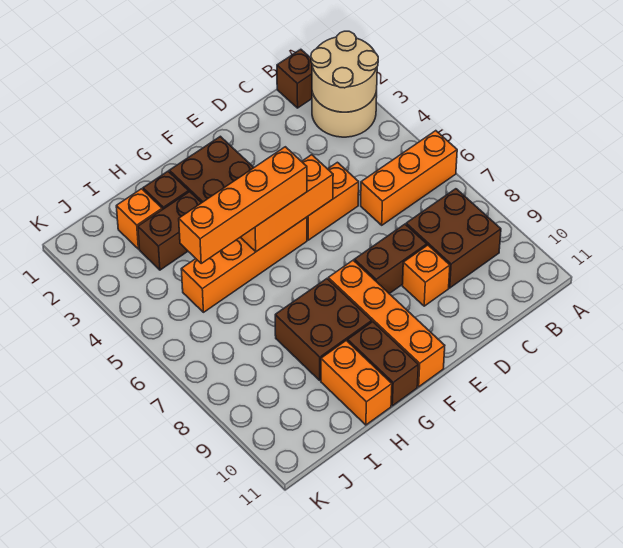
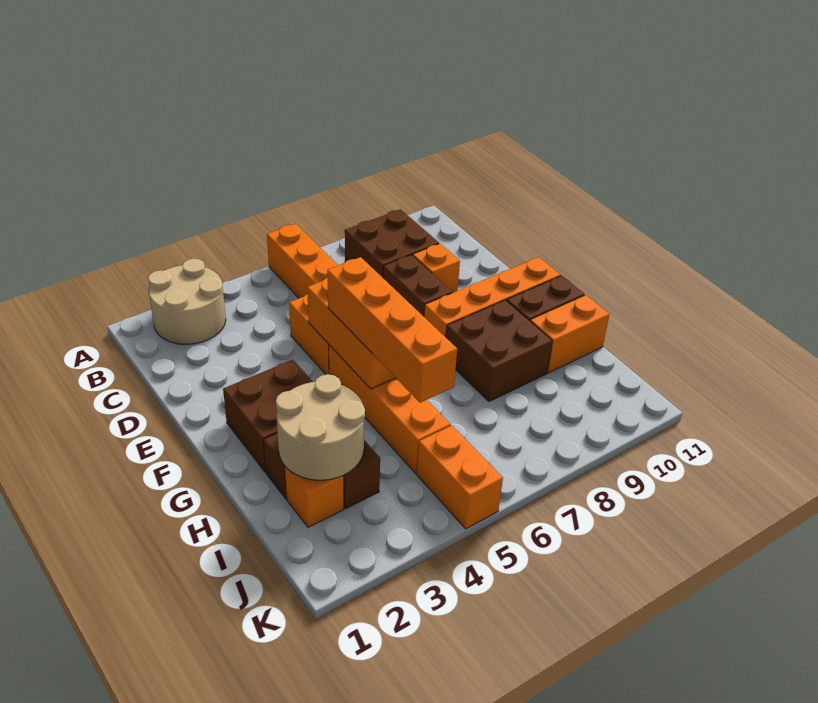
tan round brick A2:B3 level 2 -> tan round brick H2:I3 level 2
brown brick B1 level 1 -> none
none -> orange brick J5:K5 level 1

